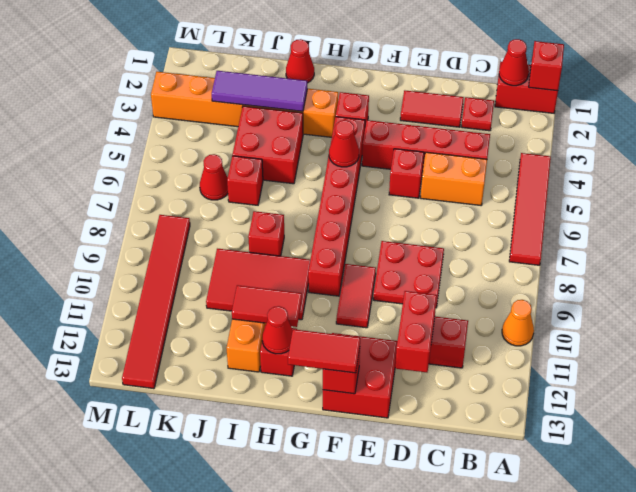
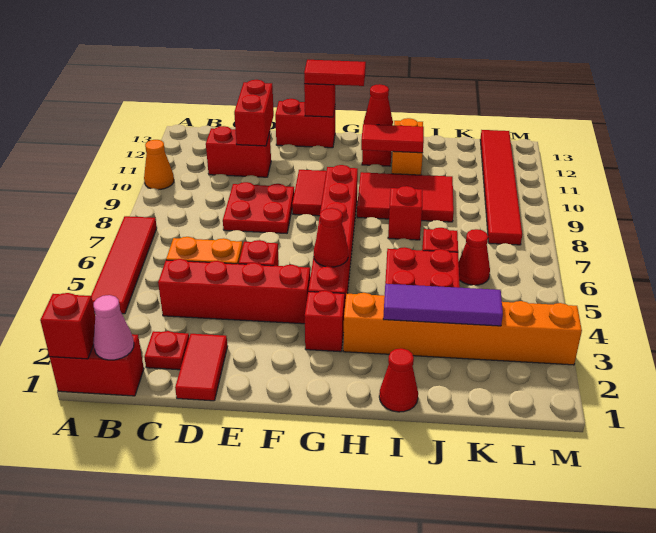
red cone B1 level 2 -> pink cone B1 level 2
red tile D2:E2 level 1 -> red tile D1:D2 level 1
red brick E12:F13 level 1 -> red brick E13:F13 level 1

